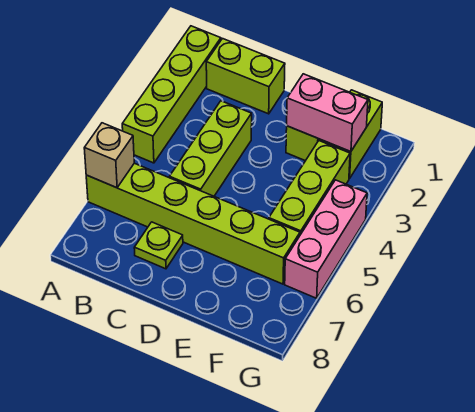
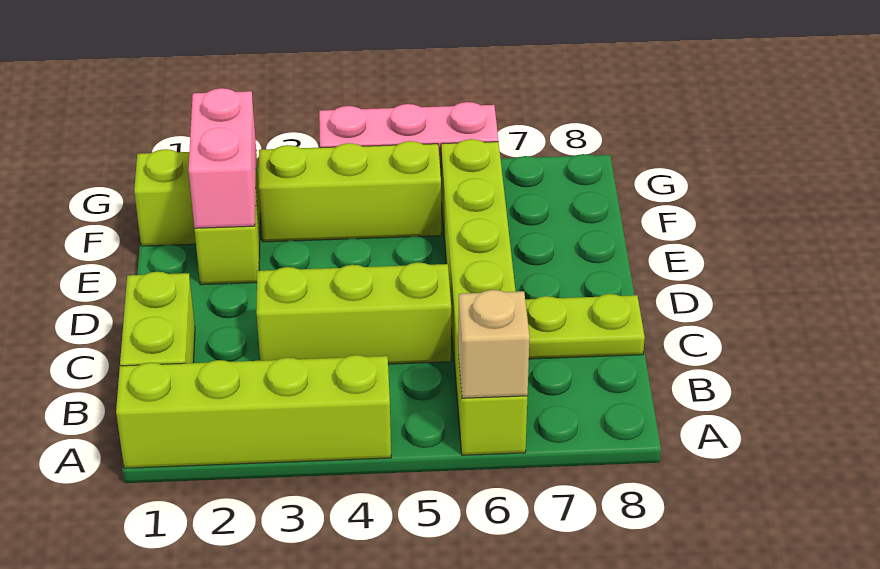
lime plate C7 level 1 -> lime plate C7:C8 level 1

